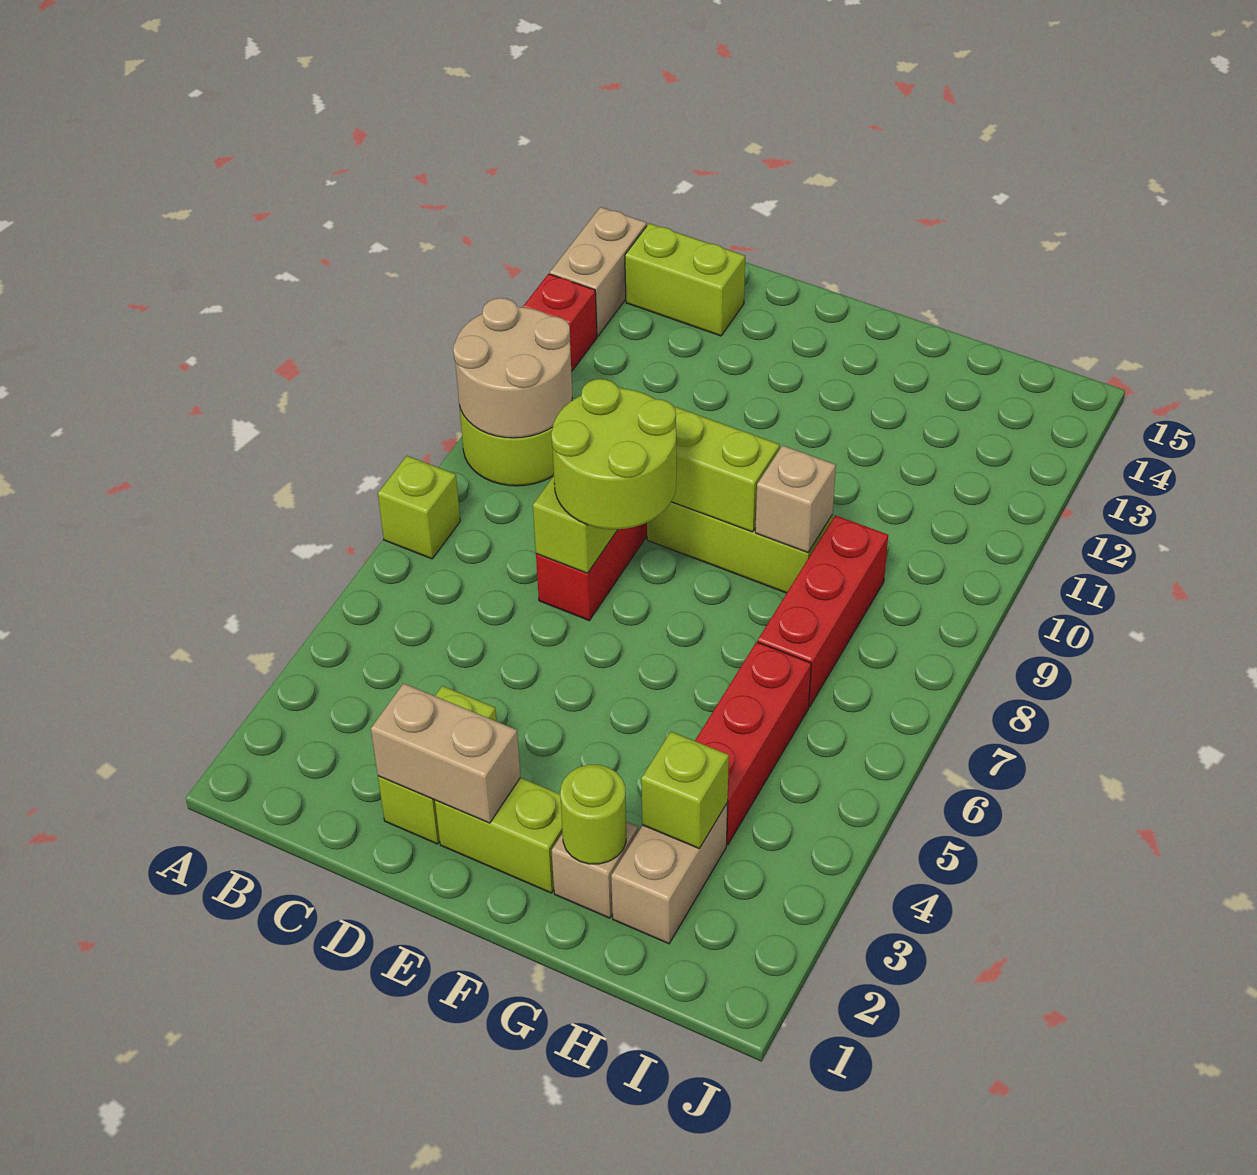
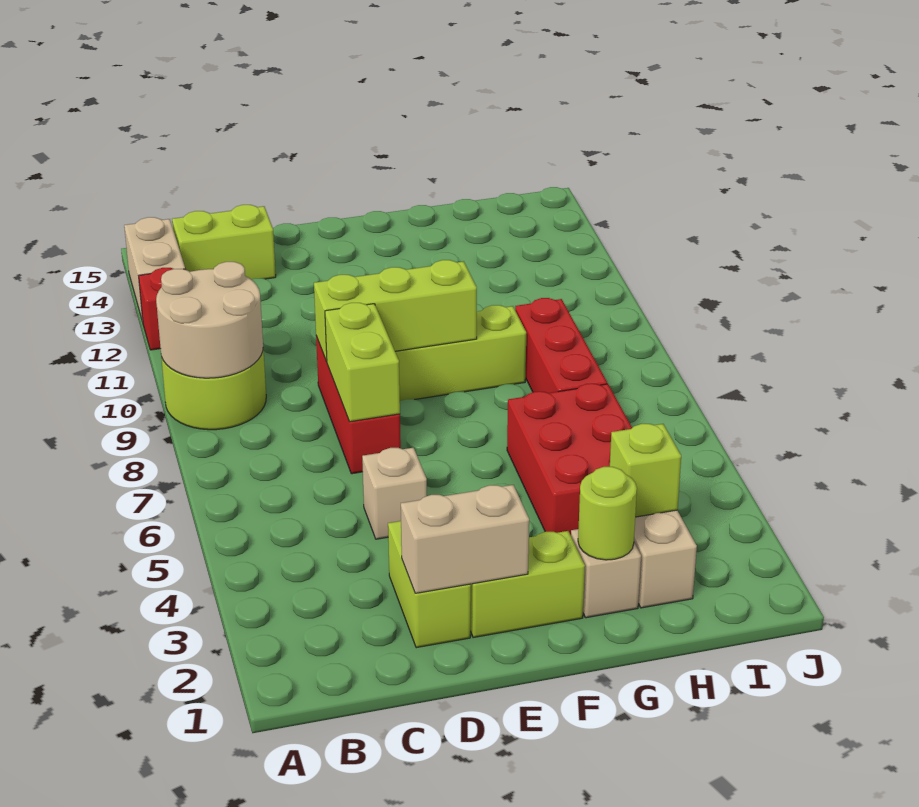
lime brick A7 level 1 -> none
lime round brick D7:E8 level 3 -> none
tan brick G9 level 2 -> tan brick D5 level 1
red brick H4:H6 level 1 -> red brick G4:H6 level 1

